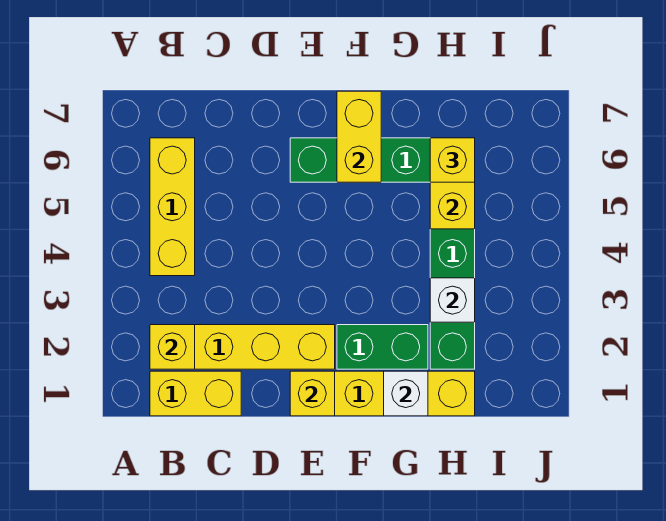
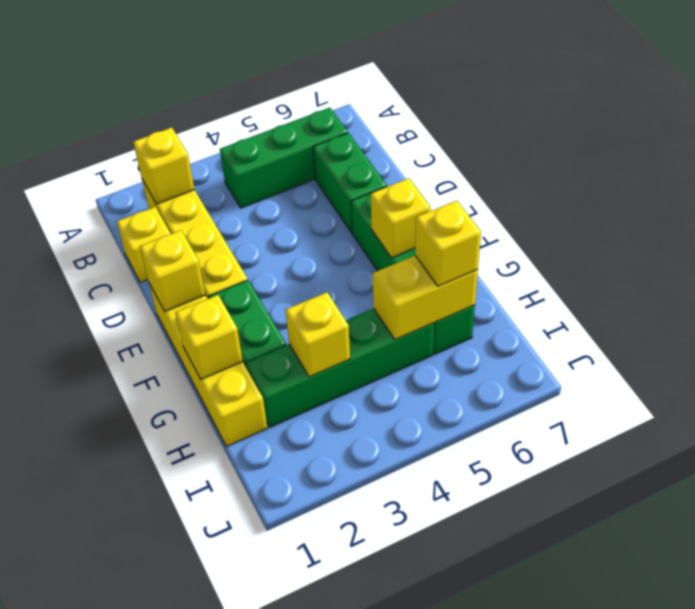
yellow brick B1:C1 level 1 -> yellow brick C1 level 1
yellow brick B4:B6 level 1 -> green brick B4:B6 level 1
none -> green brick C6:D6 level 1
yellow brick F6:F7 level 2 -> yellow brick F6 level 2
white brick G1 level 2 -> yellow brick G1 level 2
white brick H3 level 2 -> yellow brick H3 level 2

